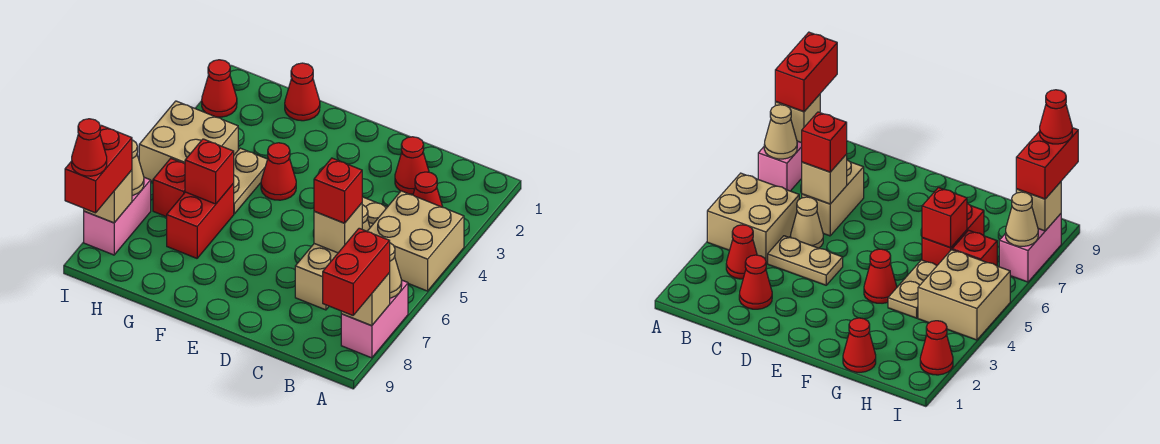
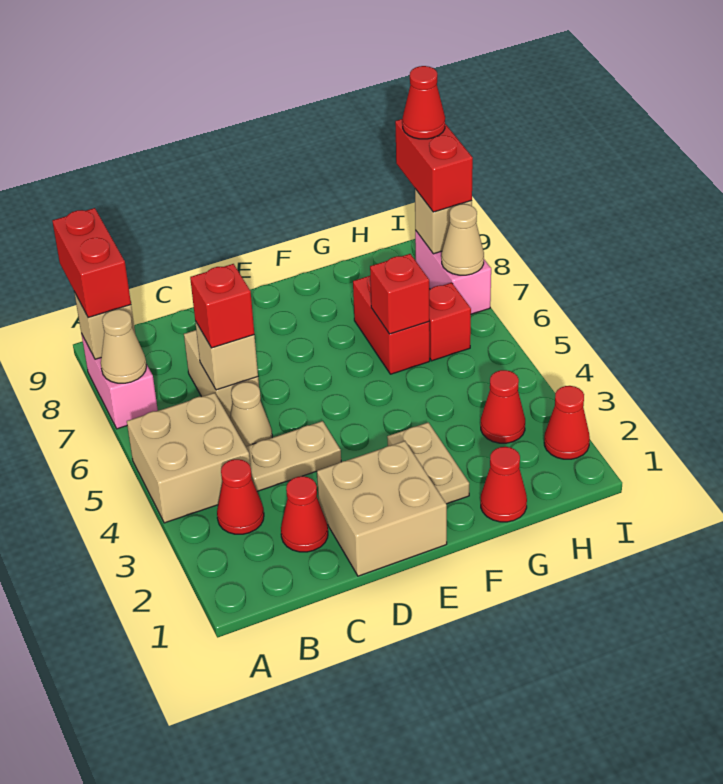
red cone F4 level 1 -> red cone H3 level 1
tan plate G4:G5 level 1 -> tan plate F2:F3 level 1
tan brick H4:I5 level 1 -> tan brick D1:E2 level 1

